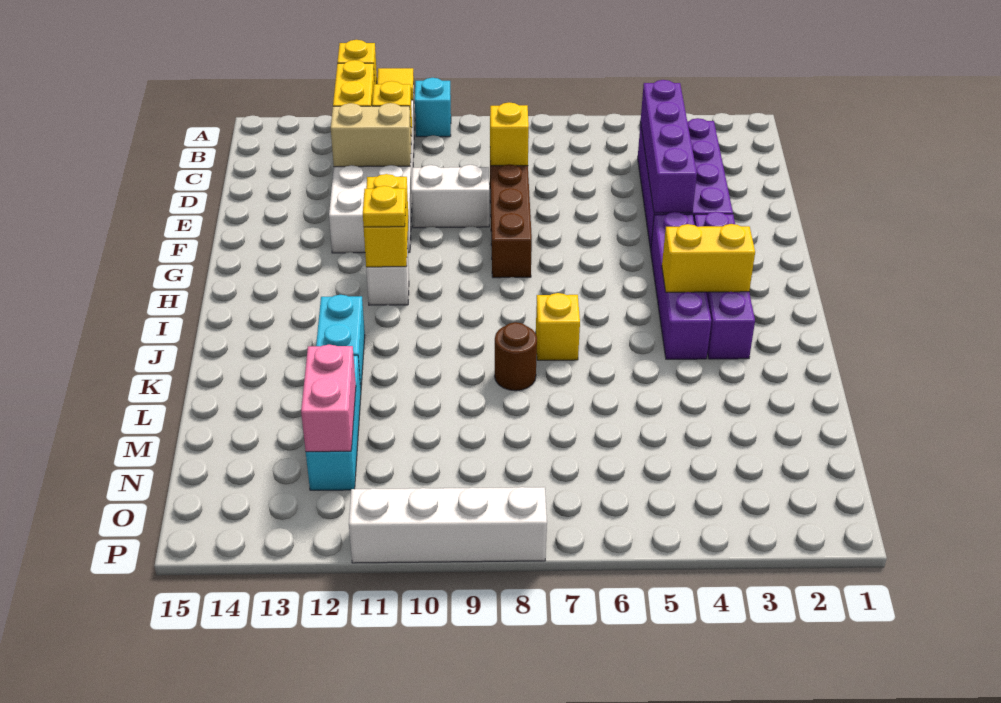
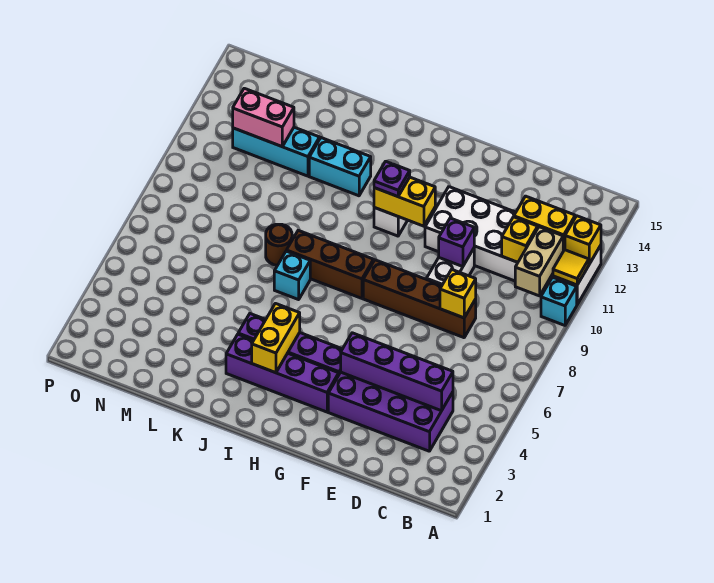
tan brick D11:D12 level 2 -> tan brick B10:B11 level 2
none -> purple brick E10 level 2
none -> brown brick H8:J8 level 1
yellow plate H11 level 3 -> purple plate H11 level 3
yellow brick J7 level 1 -> cyan brick J7 level 1
white brick P8:P11 level 1 -> none

